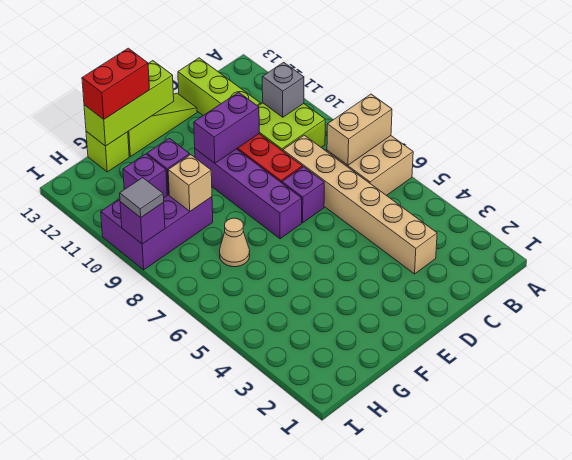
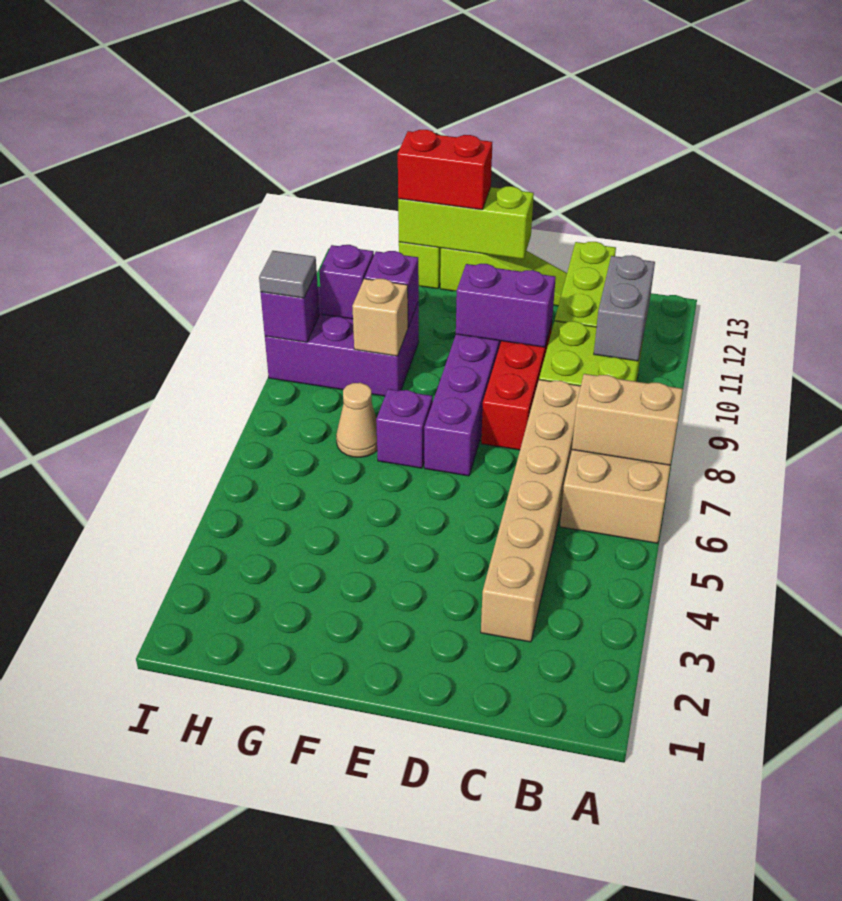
grey brick B10 level 2 -> grey brick B10:B11 level 2
purple brick D7 level 1 -> purple brick F7 level 1

